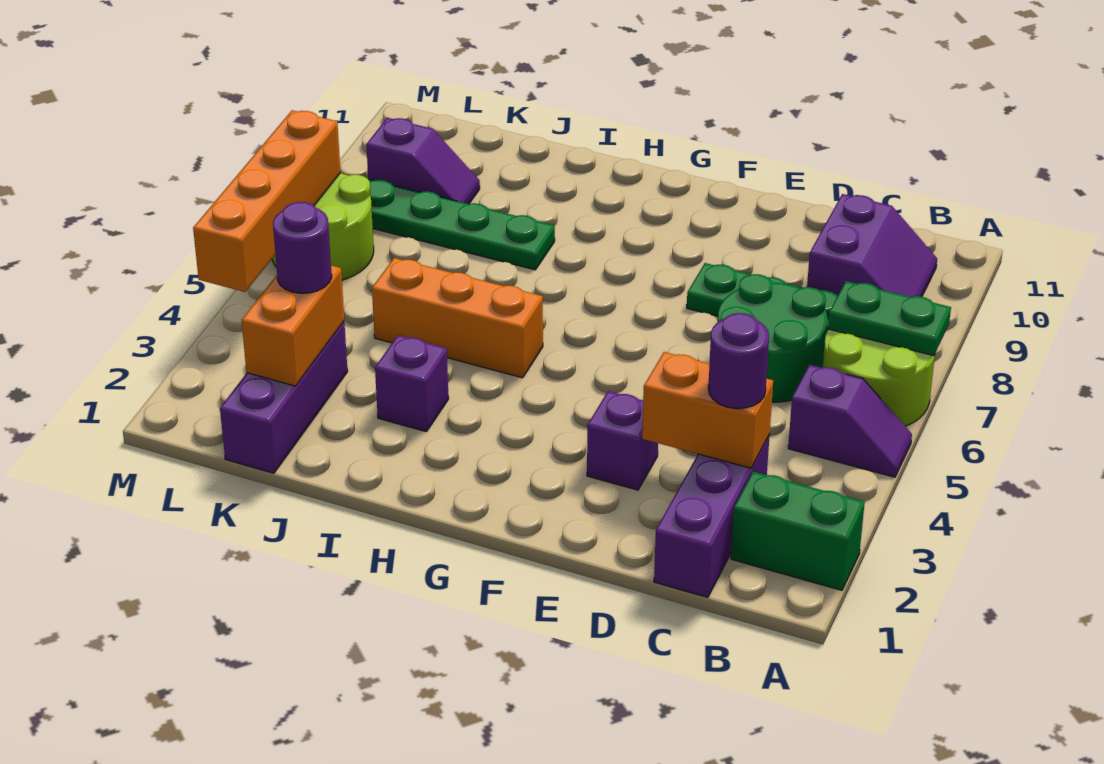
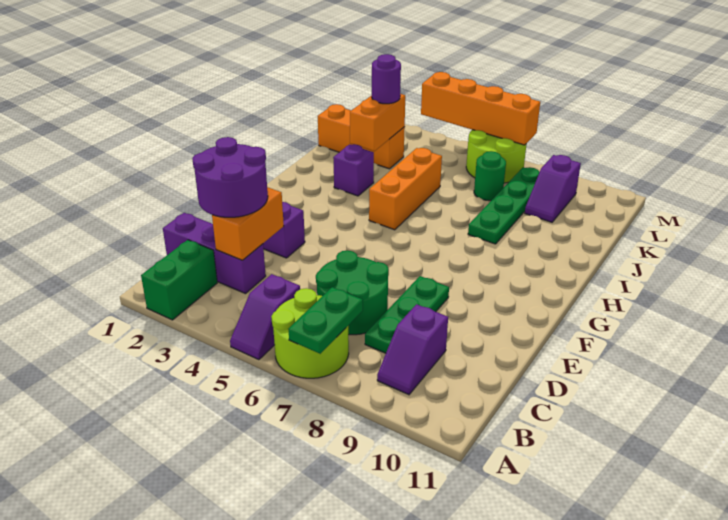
purple slope B9:C10 level 1 top C -> purple slope B9:C9 level 1 top C
purple round brick C3 level 3 -> purple round brick C2:D3 level 3
purple brick K1:K3 level 1 -> orange brick K1:K3 level 1
orange brick K2:K3 level 2 -> orange brick J3:K3 level 2
none -> green round brick K7 level 1

